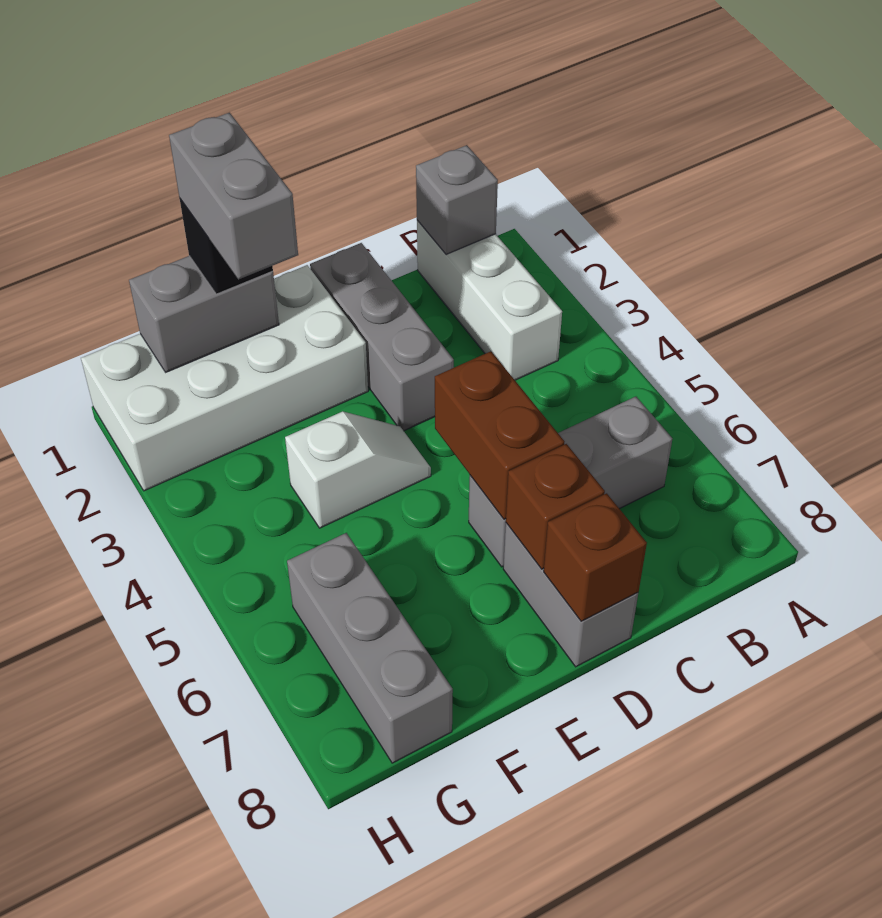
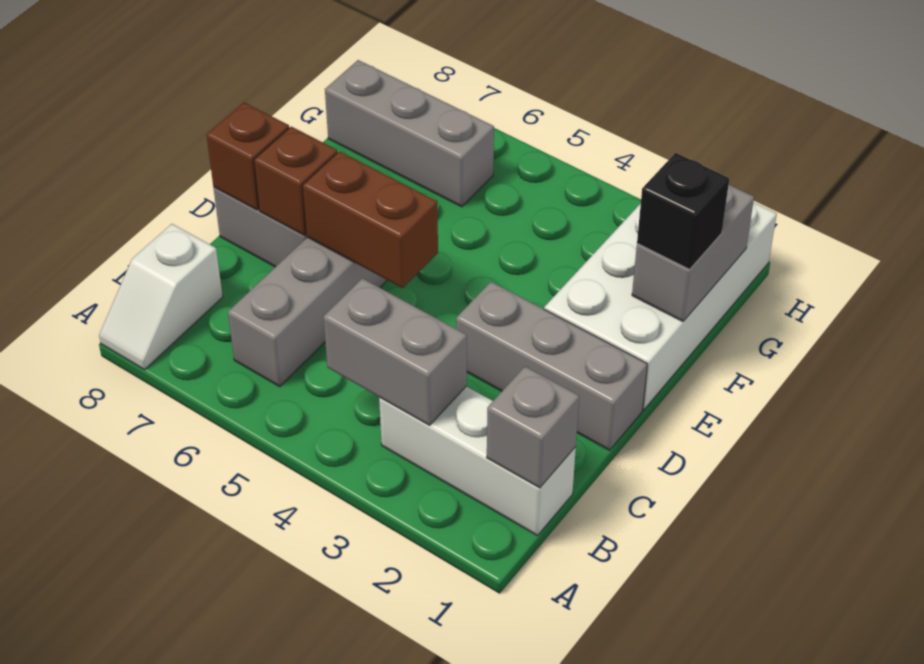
white slope E4:F4 level 1 top F -> white slope A8:B8 level 1 top B
grey brick F1:F2 level 4 -> grey brick B3:B4 level 2

